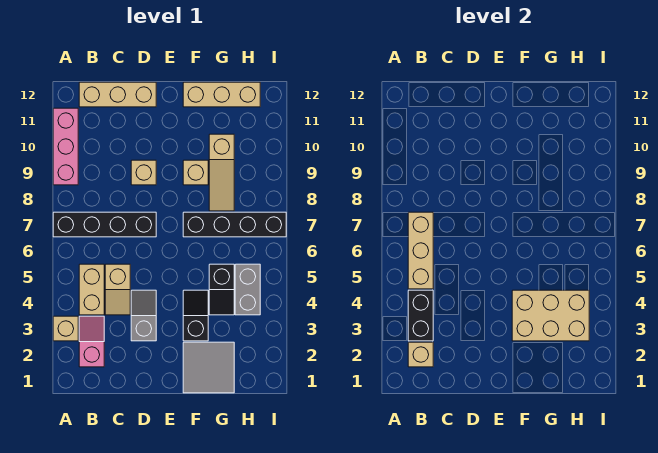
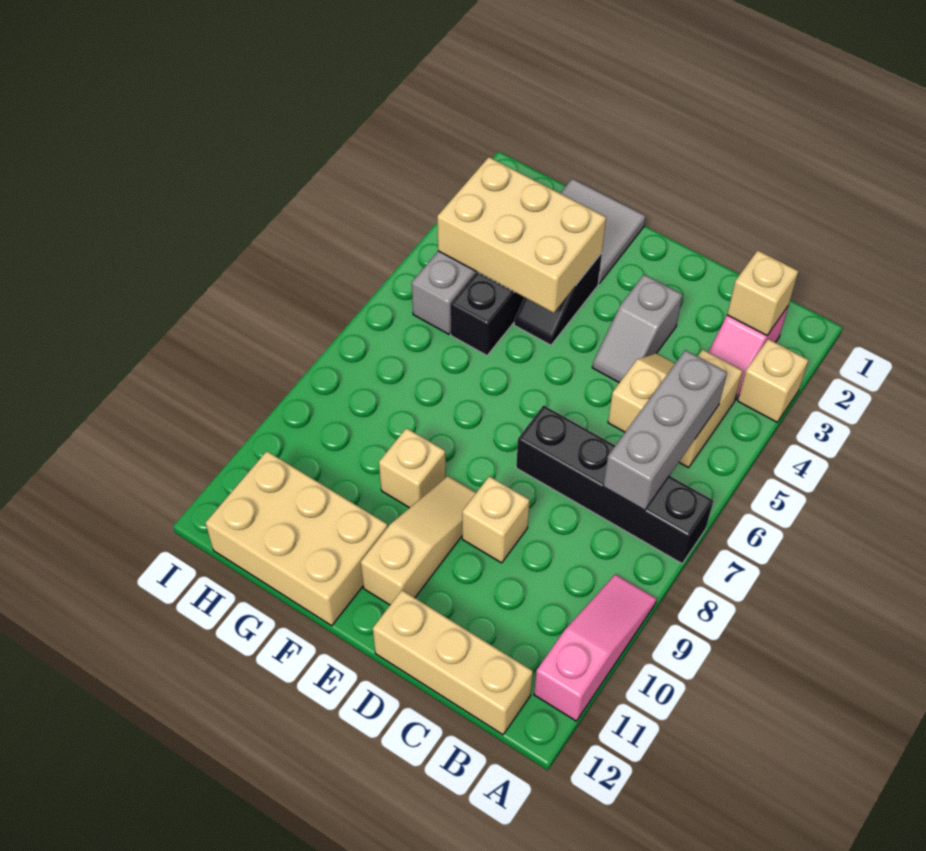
pink brick A9:A11 level 1 -> pink slope A9:A11 level 1 top 11
black brick B3:B4 level 2 -> none
tan brick B5:B7 level 2 -> grey brick B5:B7 level 2
black brick F7:I7 level 1 -> none
tan brick F12:H12 level 1 -> tan brick F11:H12 level 1
tan slope G8:G10 level 1 top 10 -> tan slope E9:E11 level 1 top 11

